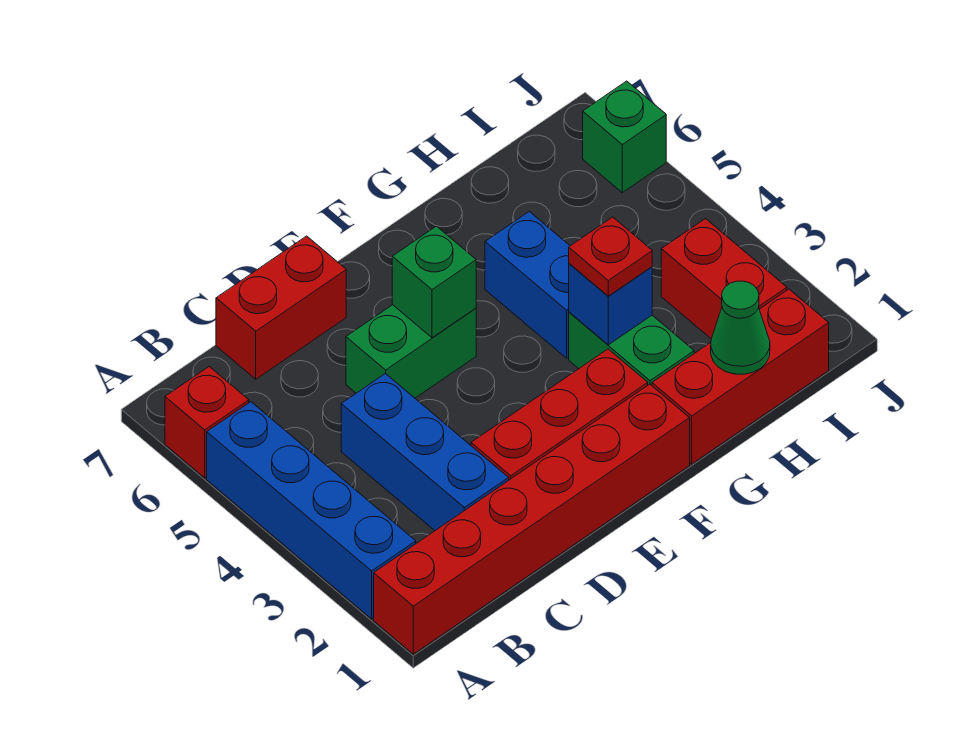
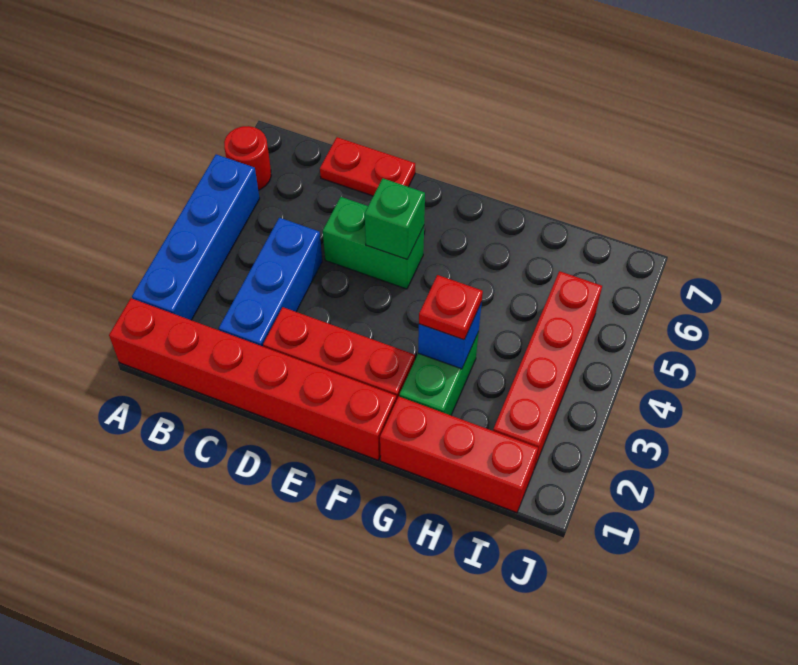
red brick A6 level 1 -> red round brick A6 level 1
red brick C7:D7 level 1 -> red plate C7:D7 level 1
blue brick G4:G5 level 1 -> none
green cone H1 level 2 -> none
red brick I2:I3 level 1 -> red brick I2:I5 level 1
green brick J6 level 1 -> none

